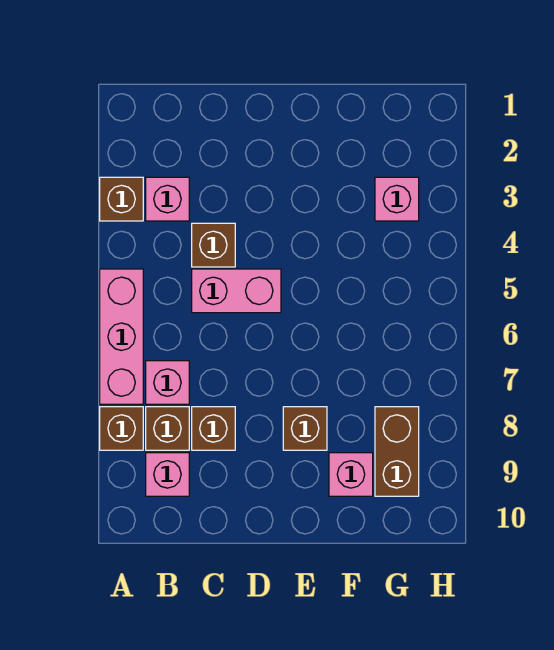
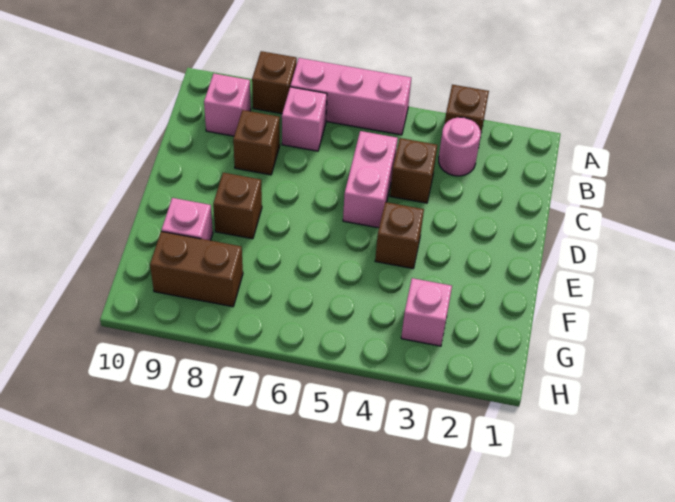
pink brick B3 level 1 -> pink round brick B3 level 1
brown brick B8 level 1 -> brown brick E4 level 1

